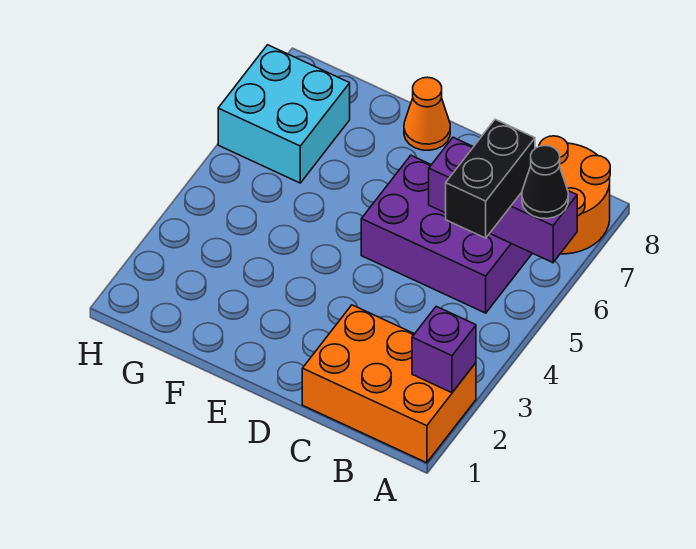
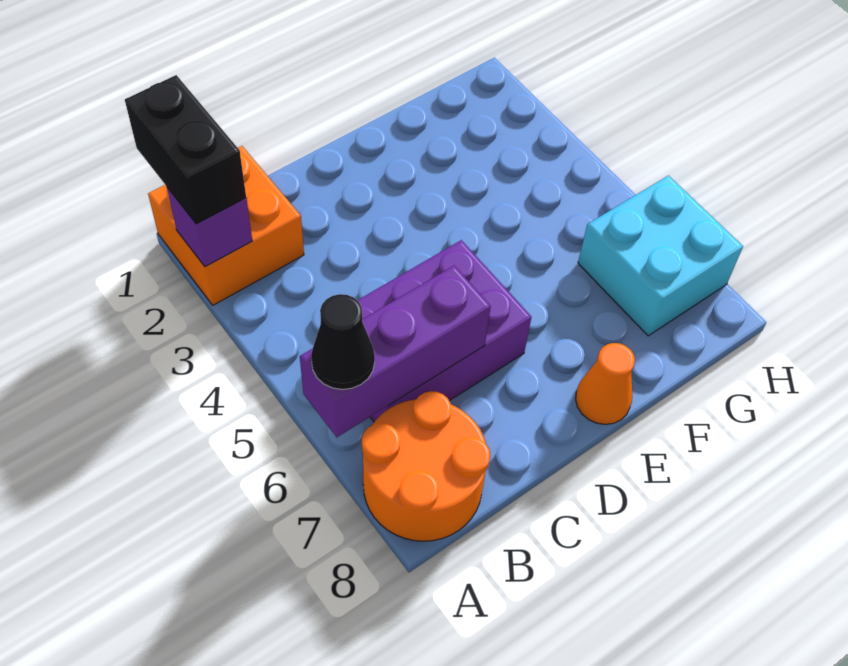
orange brick A1:C2 level 1 -> orange brick A1:B2 level 1
black brick B5:B6 level 3 -> black brick A1:A2 level 3

